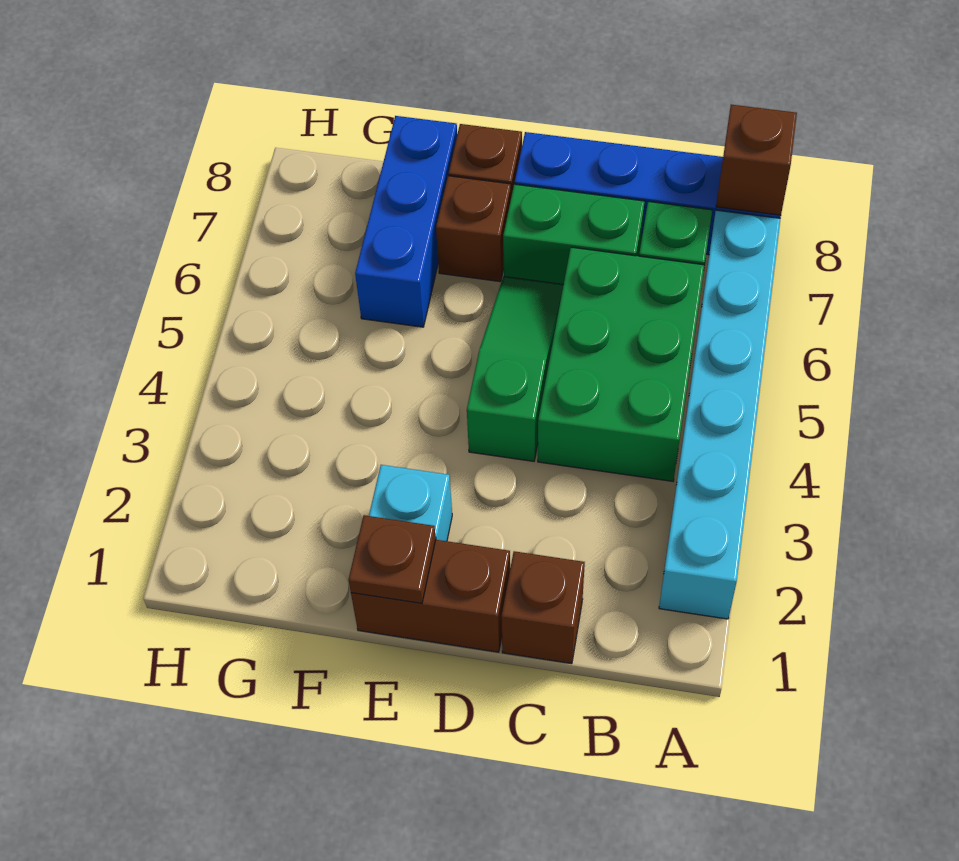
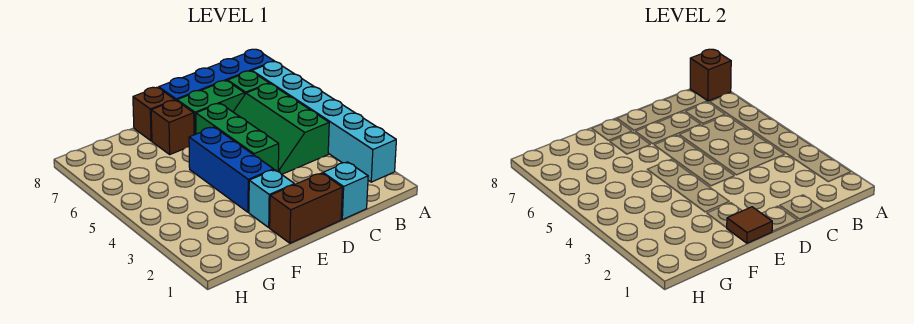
green brick B4:C6 level 1 -> green slope B4:C6 level 1 top B
brown brick C1 level 1 -> cyan brick C1 level 1
green slope D4:D6 level 1 top 4 -> green brick D4:D6 level 1
brown plate E1 level 2 -> brown tile E1 level 2
blue brick F6:F8 level 1 -> blue brick E3:E5 level 1

